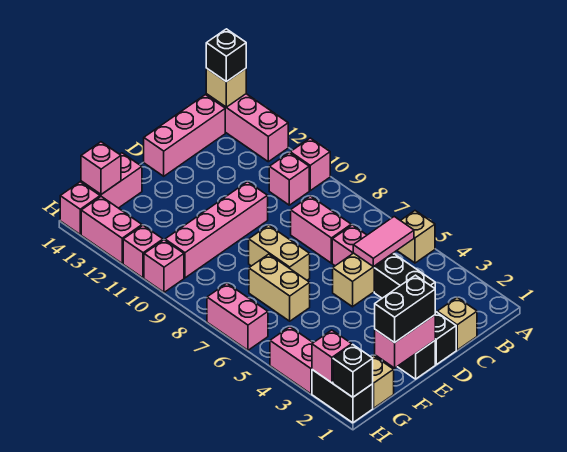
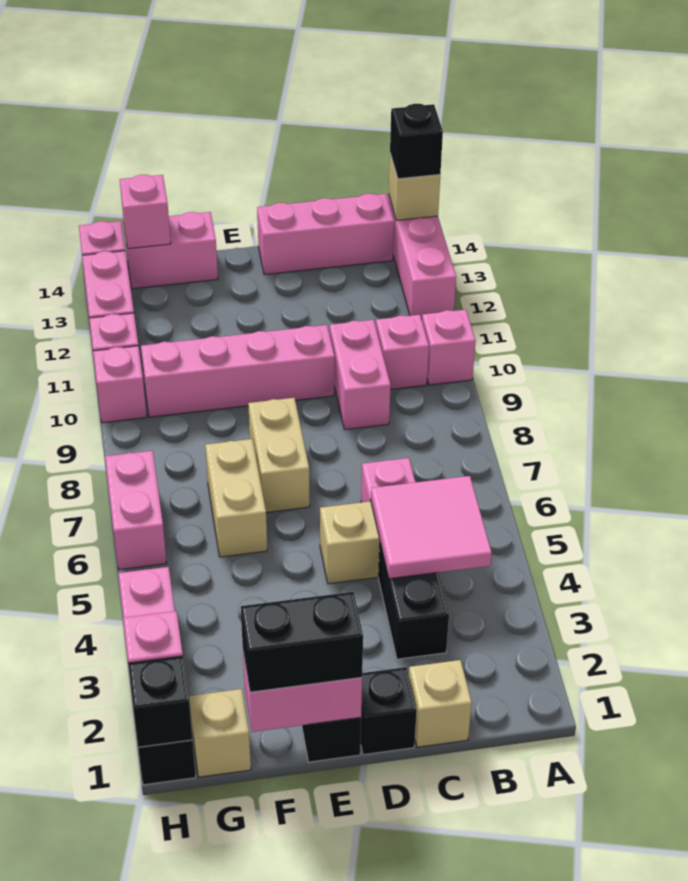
tan brick A5 level 1 -> none
pink tile B5:C5 level 2 -> pink tile B4:C5 level 2
pink brick C7:C8 level 1 -> pink brick C9:C10 level 1

